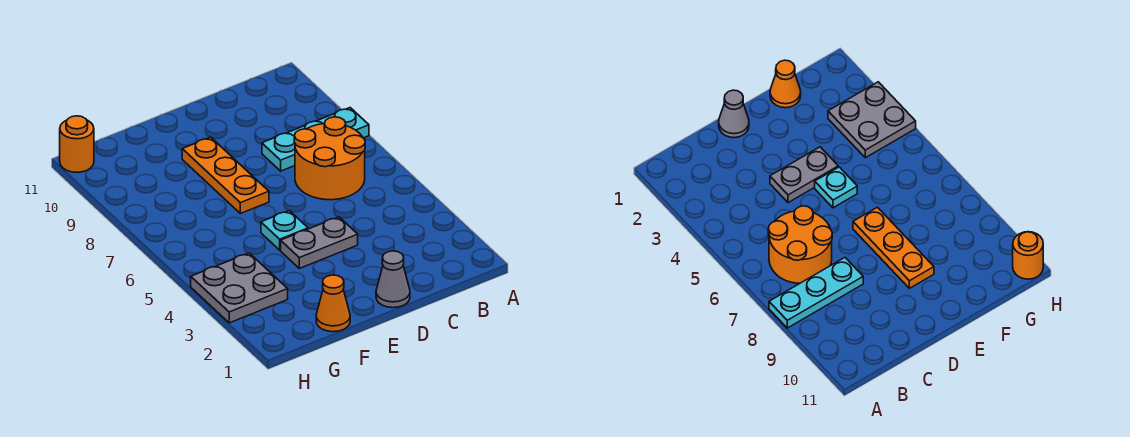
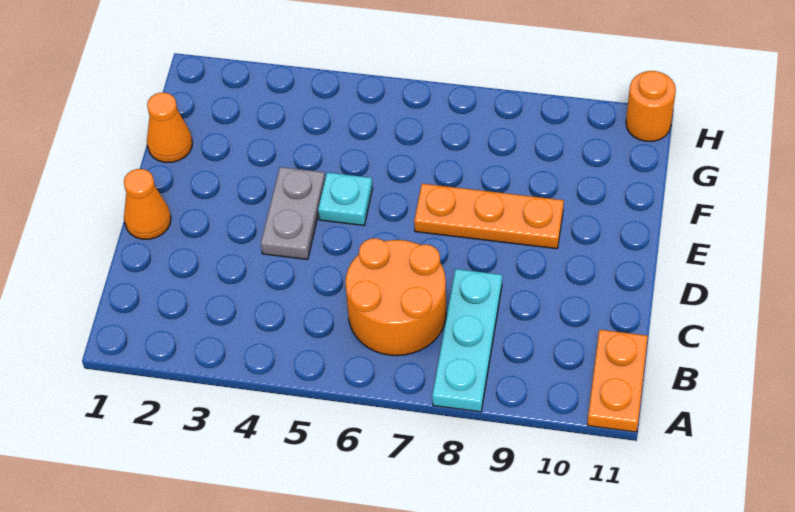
none -> orange plate A11:B11 level 1
grey cone D1 level 1 -> orange cone D1 level 1
grey plate G3:H4 level 1 -> none

